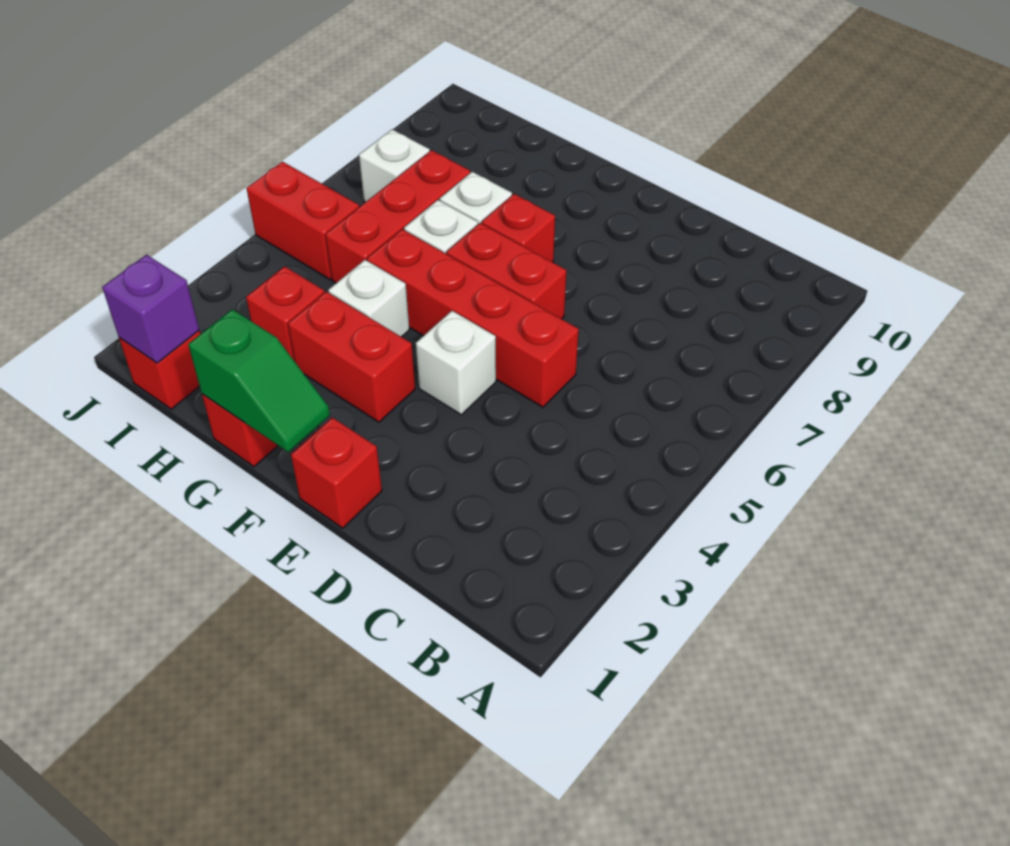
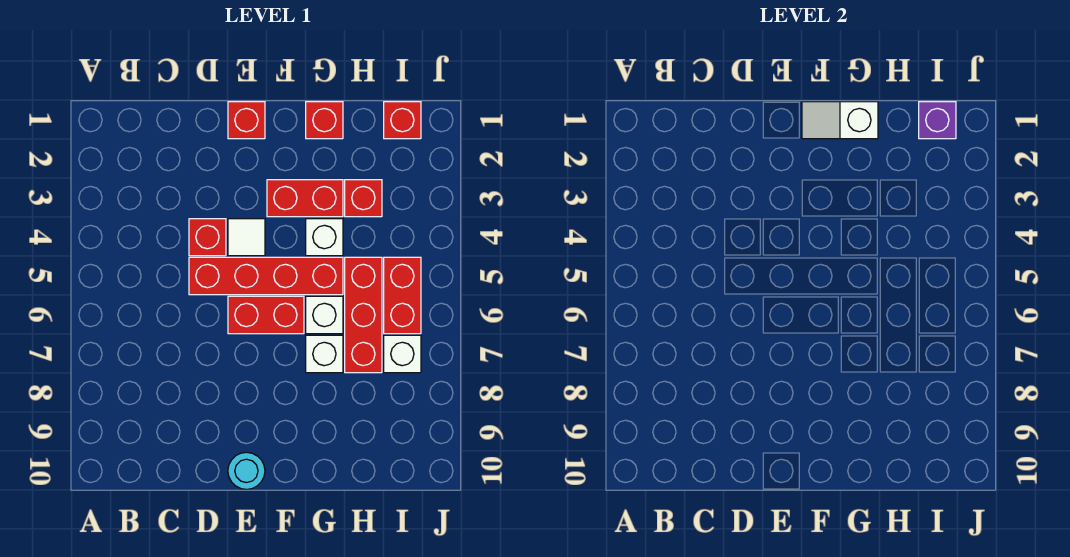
white brick E4 level 1 -> white tile E4 level 1
none -> cyan round brick E10 level 1
green slope F1:G1 level 2 top G -> white slope F1:G1 level 2 top G
red brick F7 level 1 -> red brick D4 level 1
red brick I5:J5 level 1 -> red brick I5:I6 level 1

